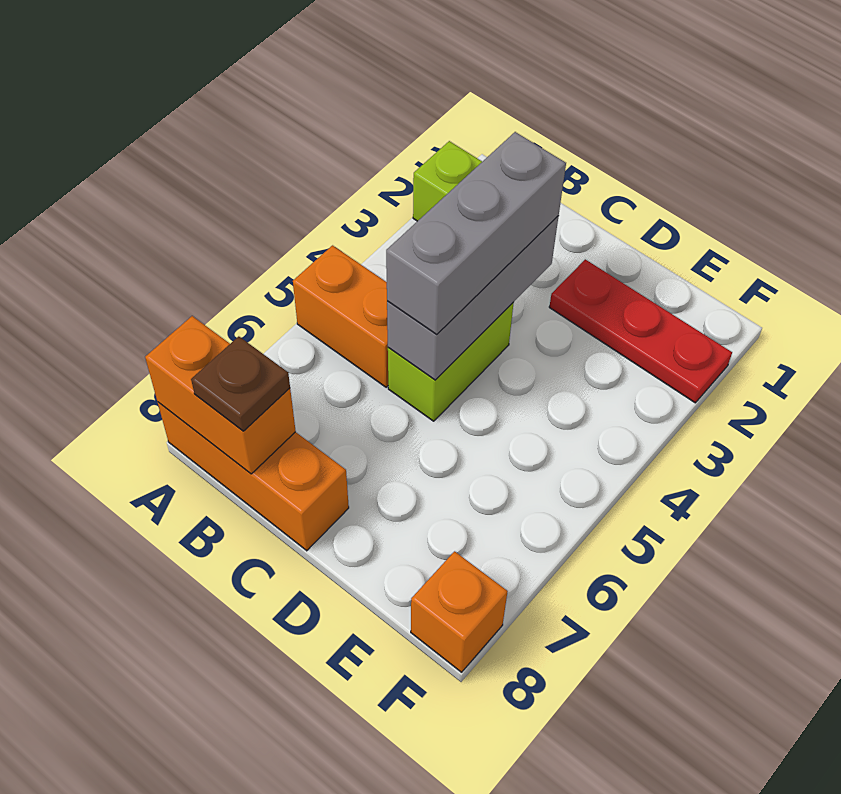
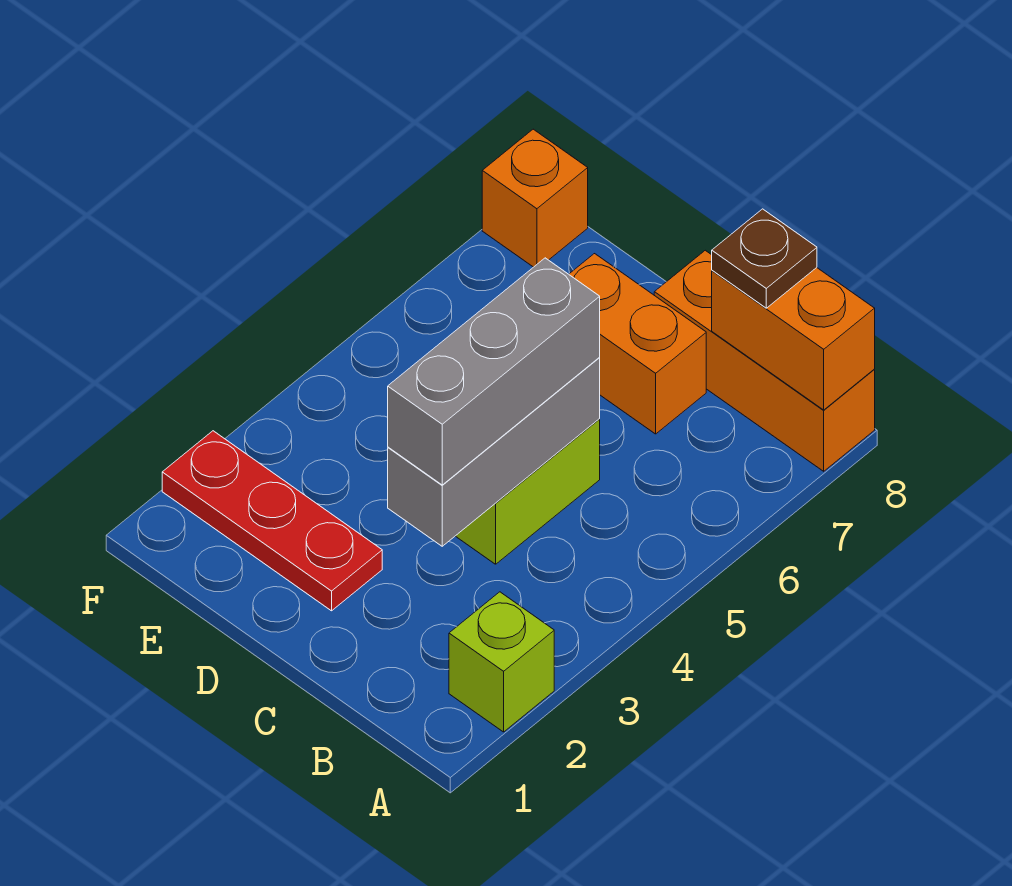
orange brick A5:B5 level 1 -> orange brick C7:D7 level 1

